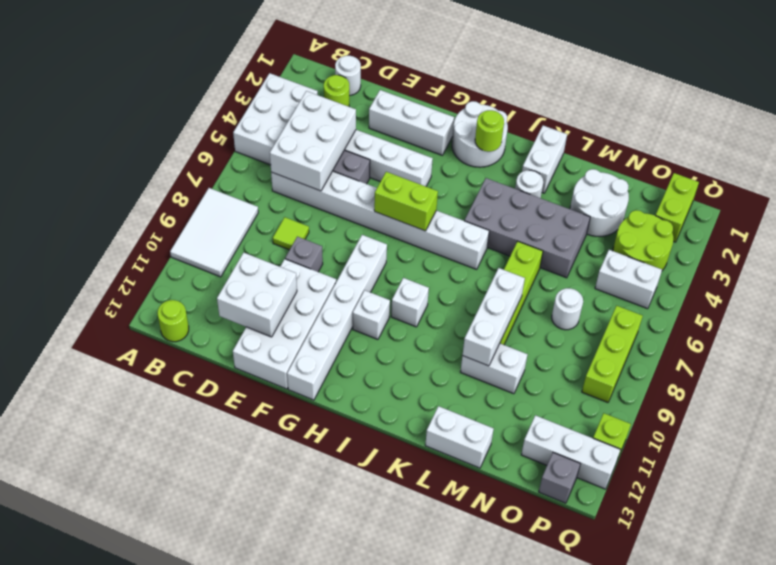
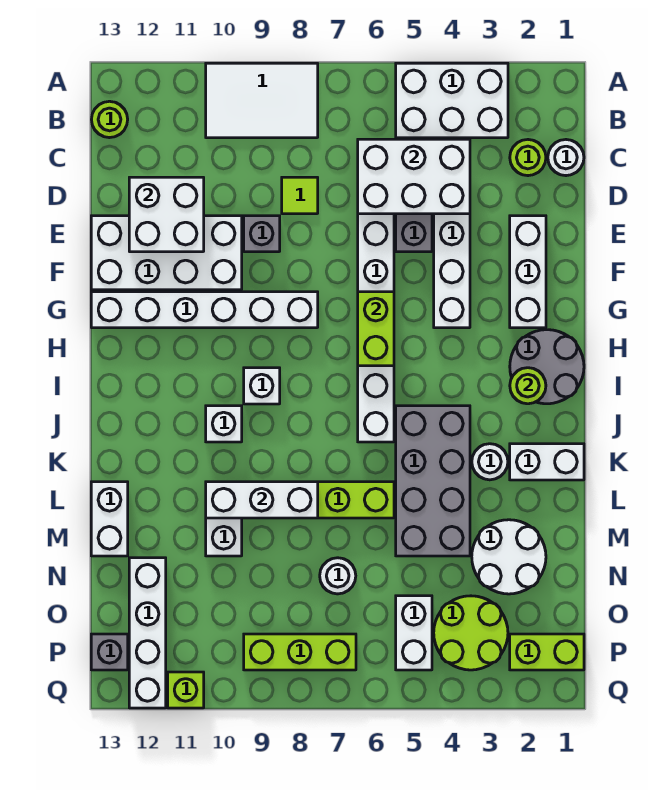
white round brick H1:I2 level 1 -> grey round brick H1:I2 level 1
white brick H10 level 1 -> white brick J10 level 1
white brick O12:Q12 level 1 -> white brick N12:Q12 level 1

